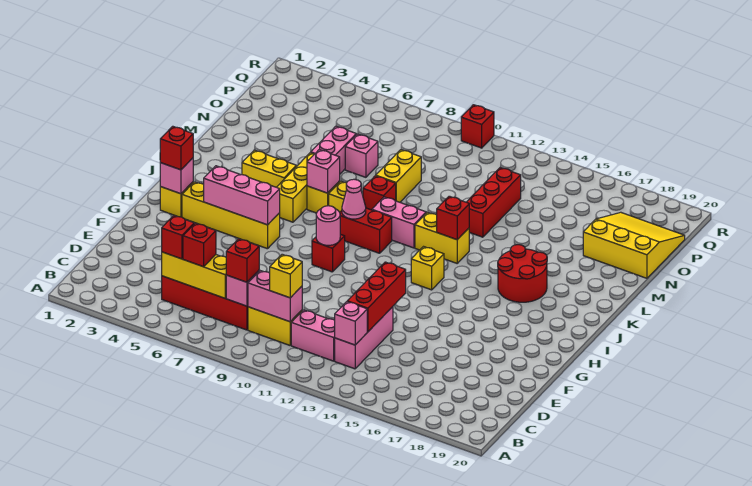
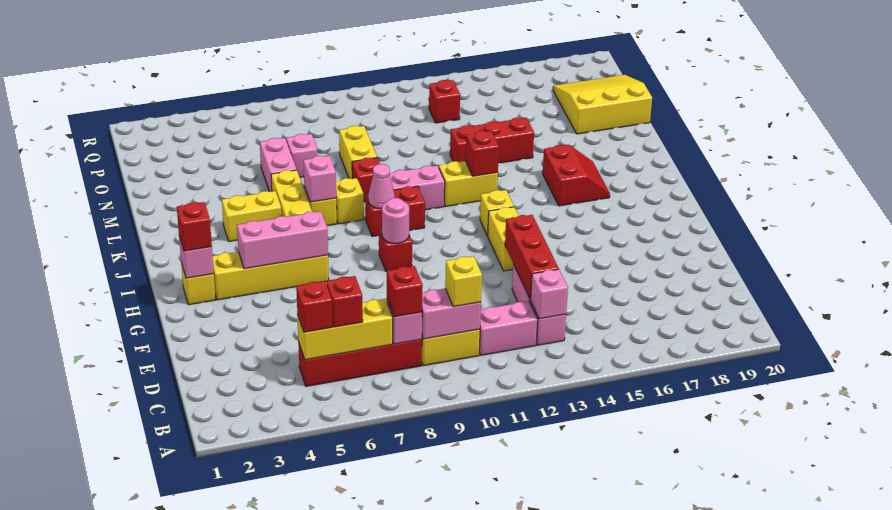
none -> yellow brick G13:H13 level 1
red round brick J16:K17 level 1 -> red slope J16:K17 level 1 top 16
red brick M13:O13 level 1 -> red brick M13:M15 level 1
red brick R10 level 1 -> red brick P13 level 1

